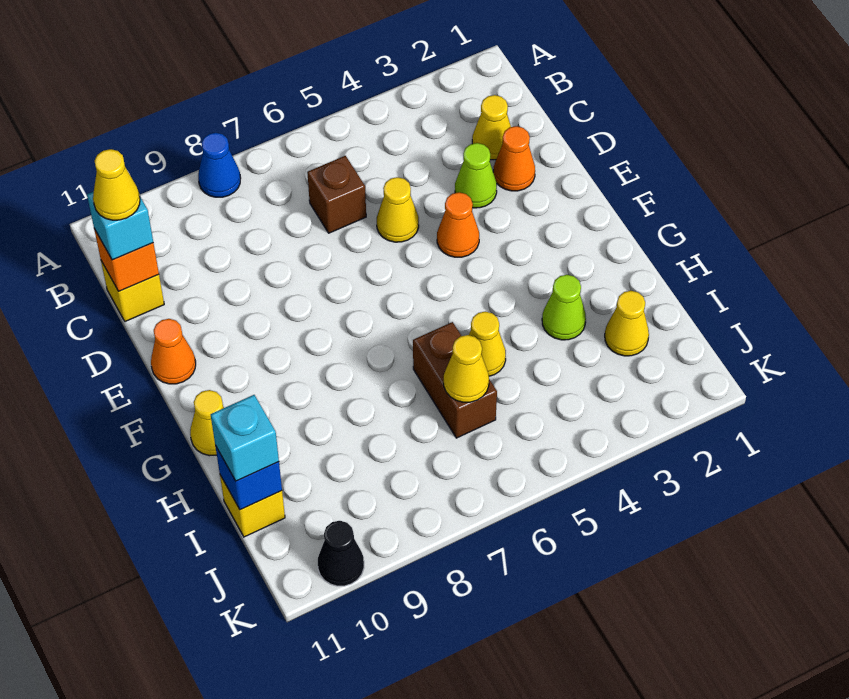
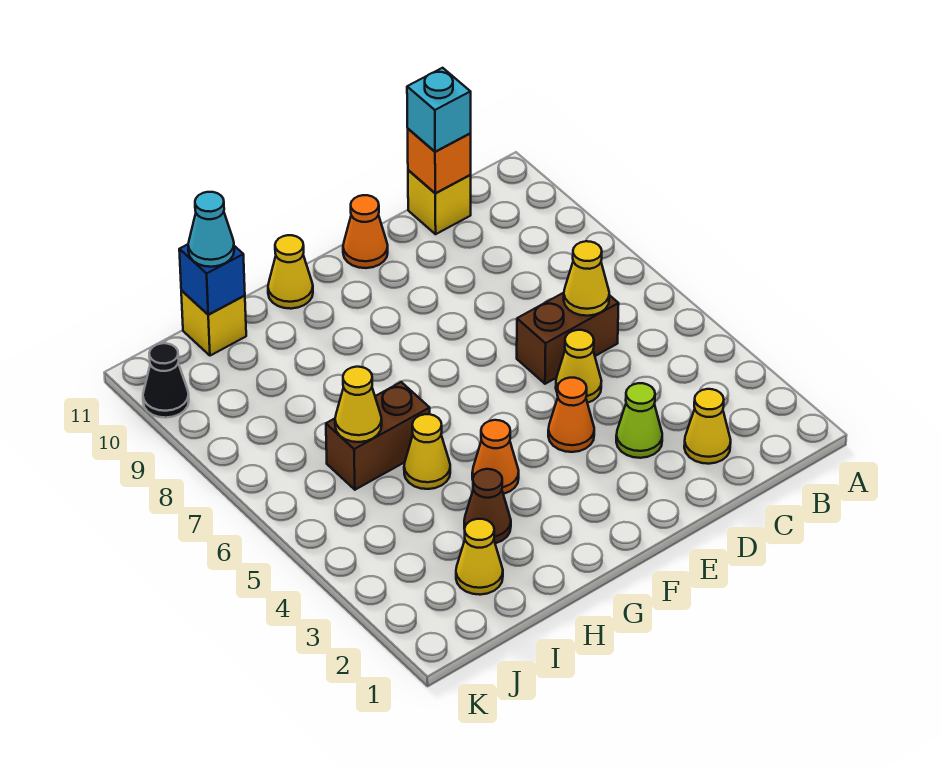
blue cone A8 level 1 -> none
brown brick C6 level 1 -> brown brick C6:D6 level 1
yellow cone C11 level 4 -> yellow cone C6 level 2
orange cone D2 level 1 -> orange cone G4 level 1
lime cone H3 level 1 -> brown cone H3 level 1
cyan brick I11 level 3 -> cyan cone I11 level 3

